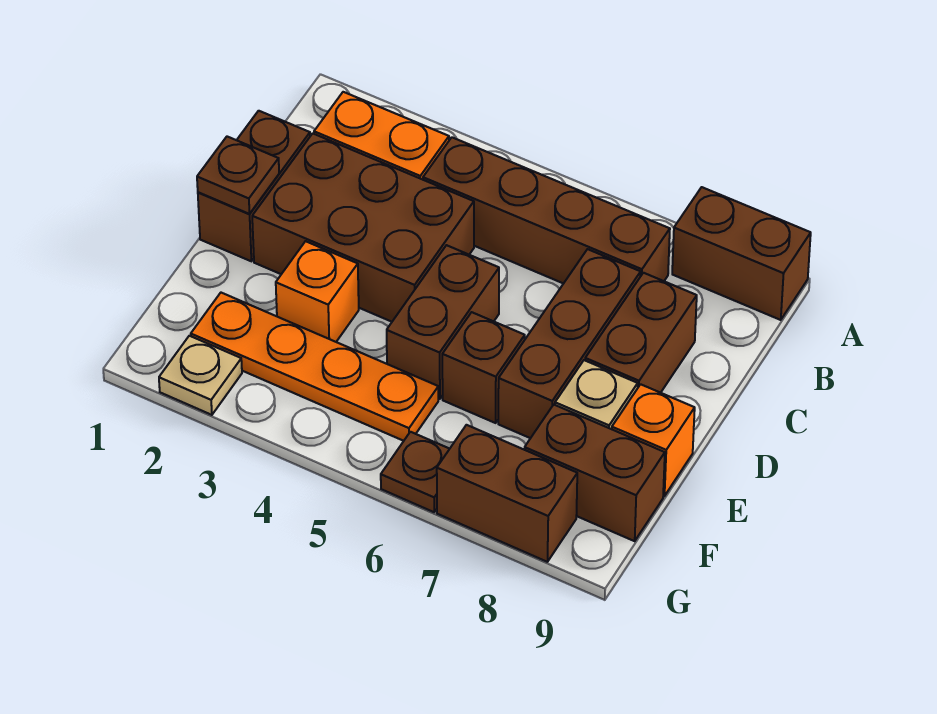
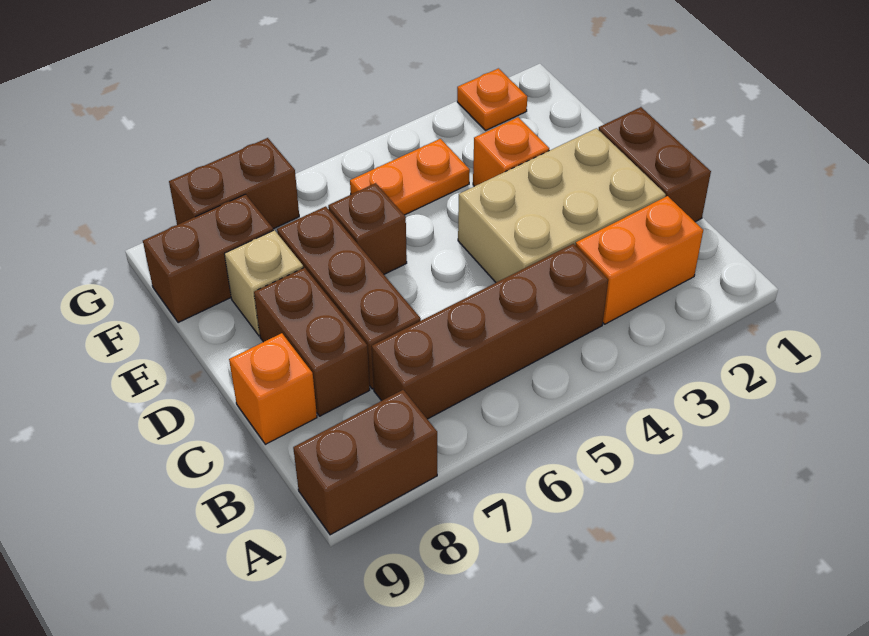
brown brick C2:D4 level 1 -> tan brick C2:D4 level 1
brown plate D1 level 2 -> none
brown brick D5:E5 level 1 -> none
orange brick E9 level 1 -> orange brick C9 level 1
orange plate F2:F5 level 1 -> orange plate F4:F5 level 1
tan plate G2 level 1 -> orange plate G2 level 1
brown plate G6 level 1 -> none

